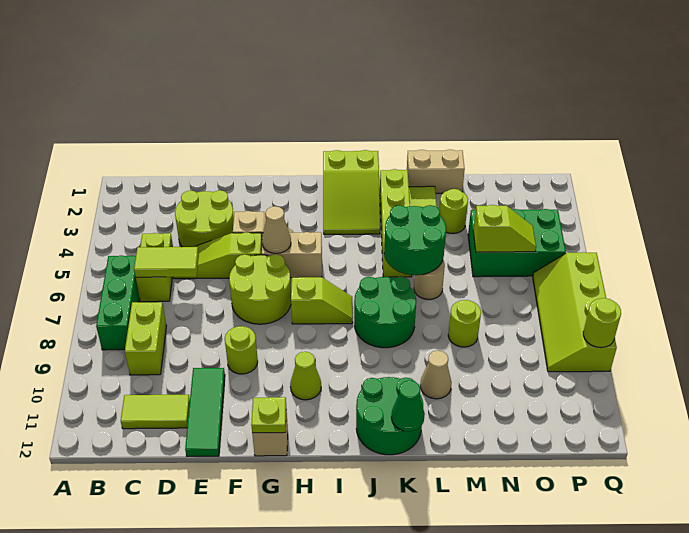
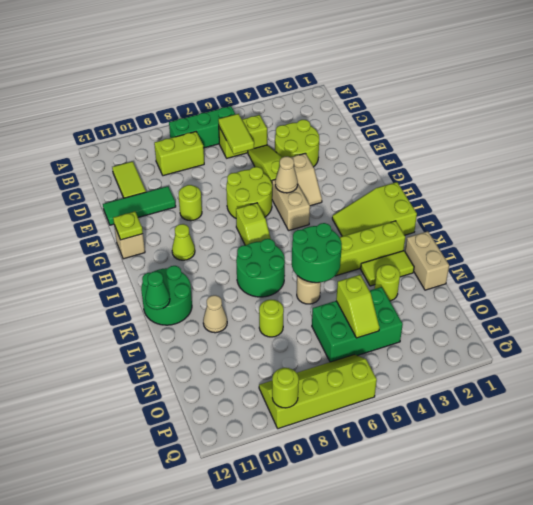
green brick N4:P5 level 1 -> green brick N4:O6 level 1

